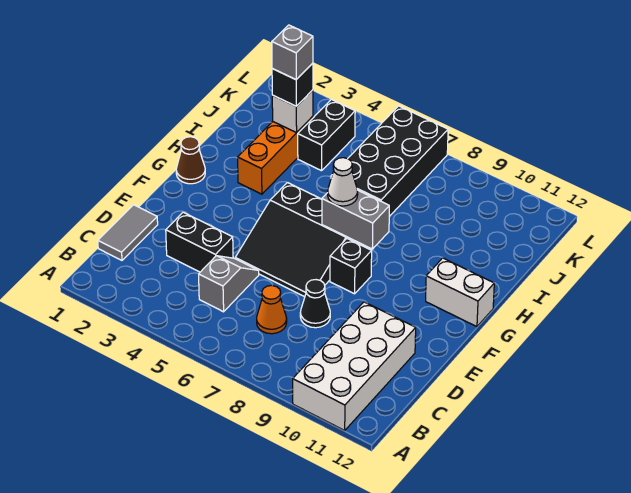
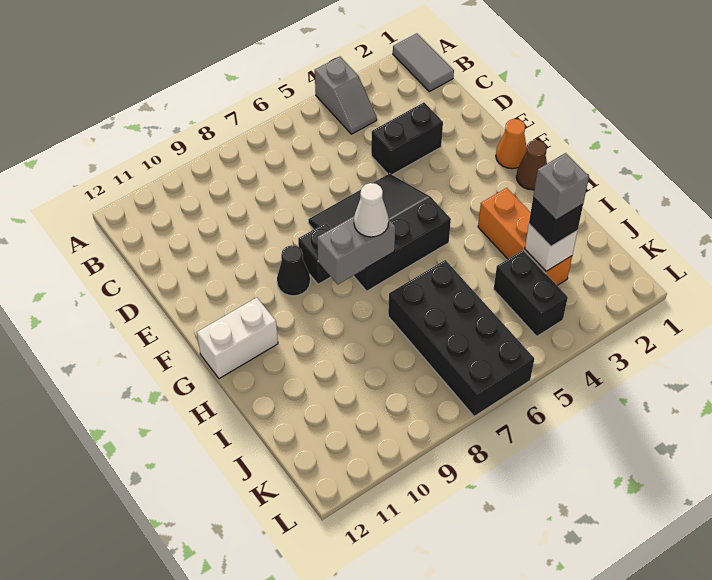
white brick A10:D11 level 1 -> none
grey tile C1:D1 level 1 -> grey tile A1:B1 level 1
grey slope C5:D5 level 1 top C -> grey slope A4:B4 level 1 top A
orange cone C7 level 1 -> orange cone F1 level 1
black cone D8 level 1 -> black cone F9 level 1

